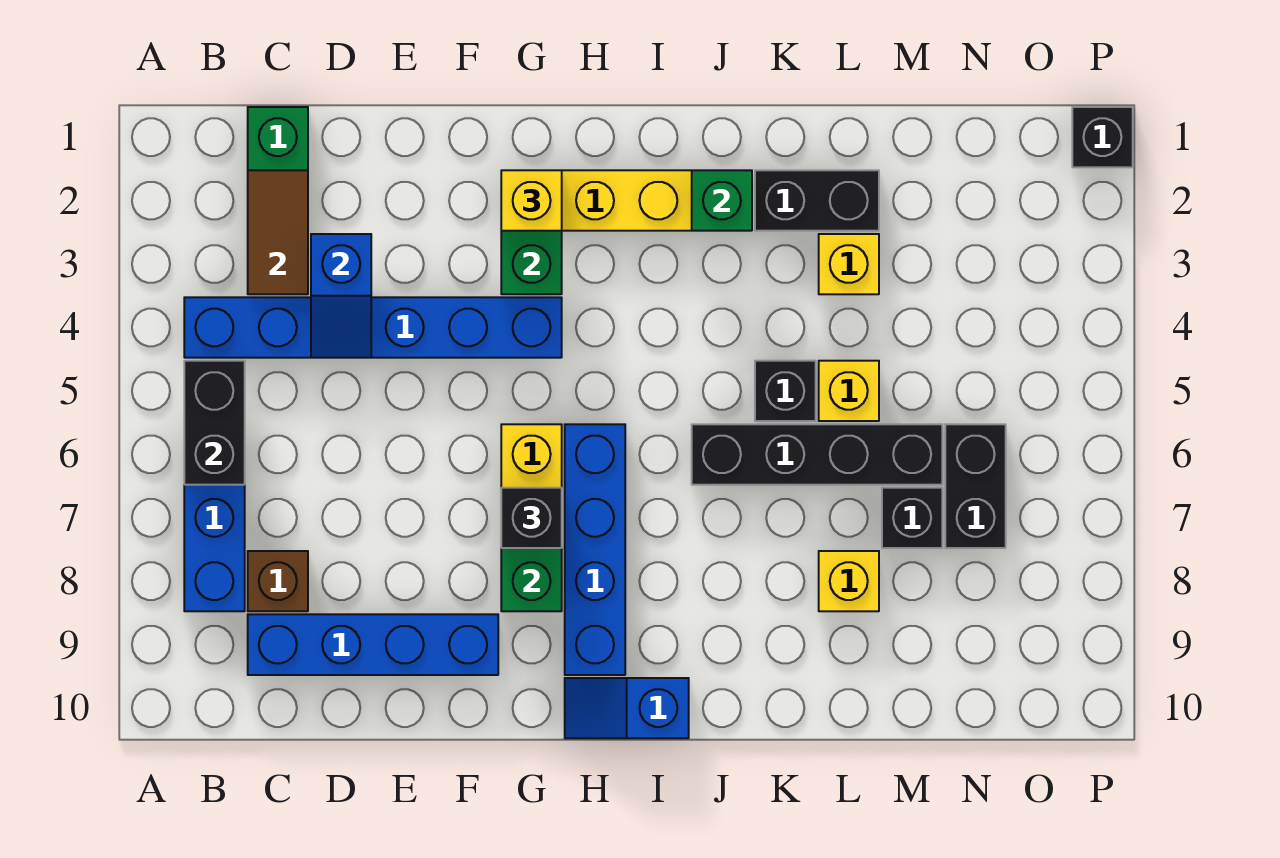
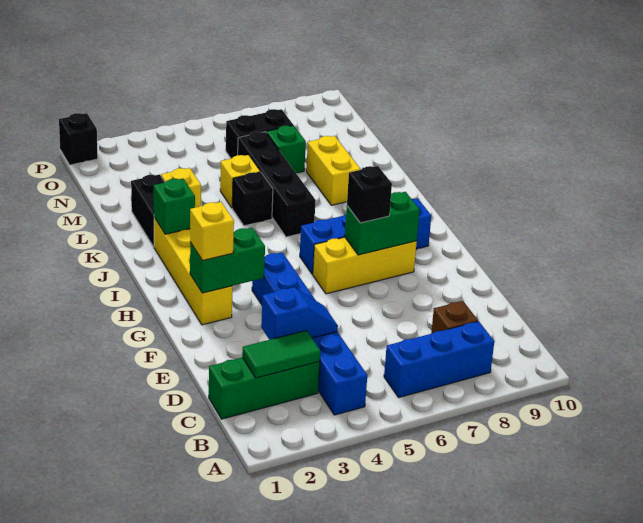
black brick B5:B6 level 2 -> none
brown tile C2:C3 level 2 -> green tile C2:C3 level 2
blue brick C9:F9 level 1 -> none
blue slope H10:I10 level 1 top I -> none
yellow brick L8 level 1 -> yellow brick K8:L8 level 1
black brick M7 level 1 -> green brick M7 level 1

